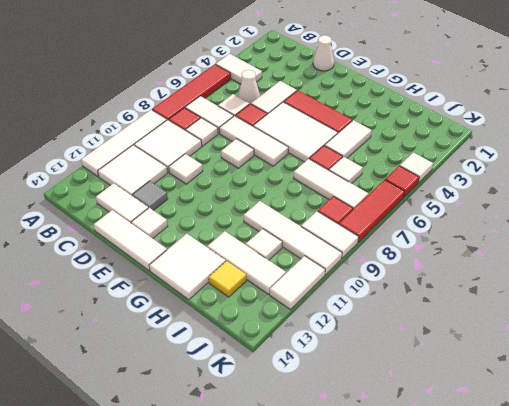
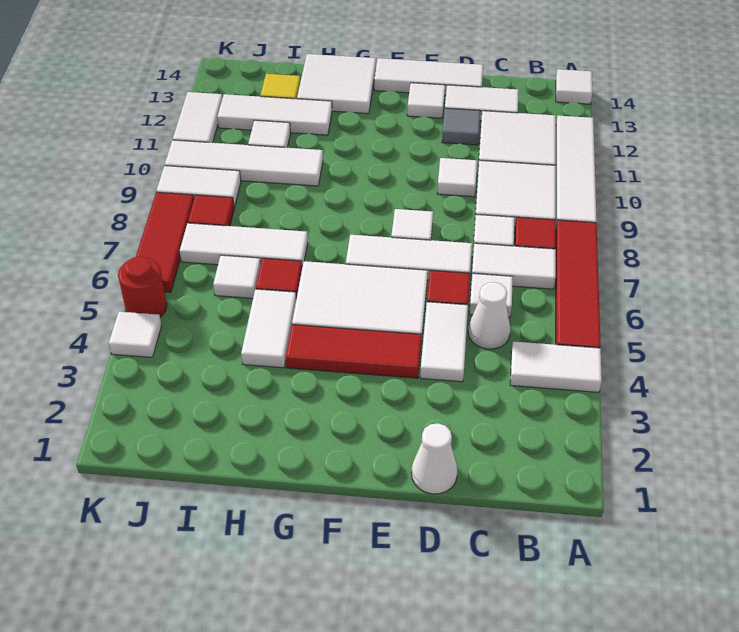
none -> white tile A14 level 1
red tile K5 level 1 -> red round brick K5 level 1

